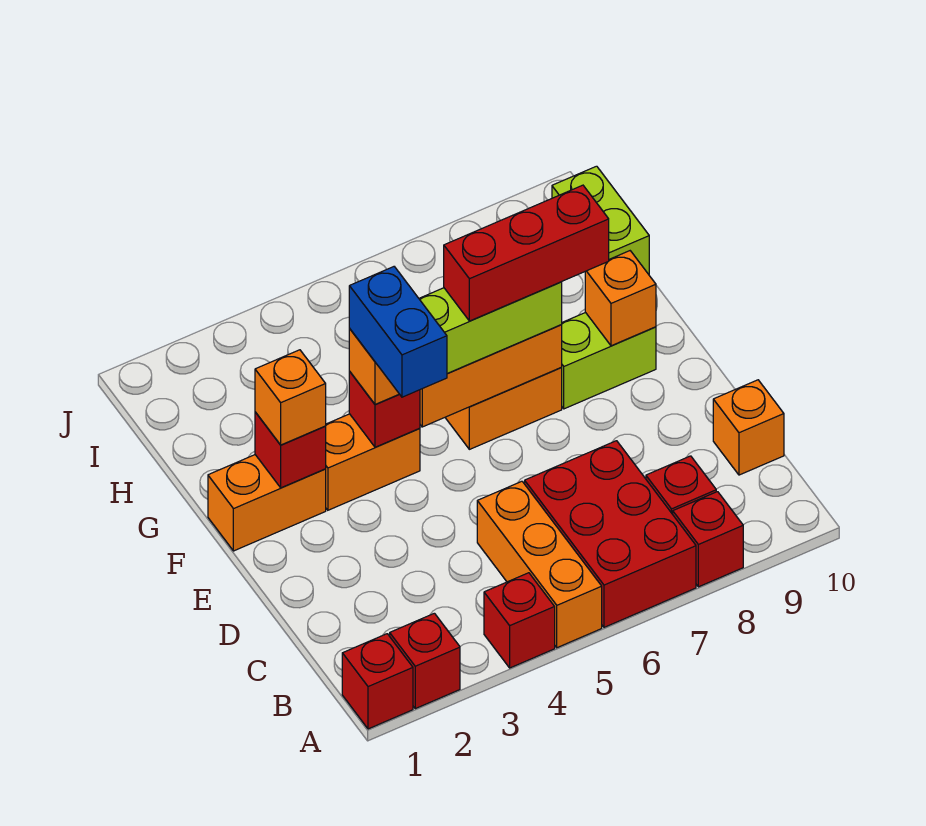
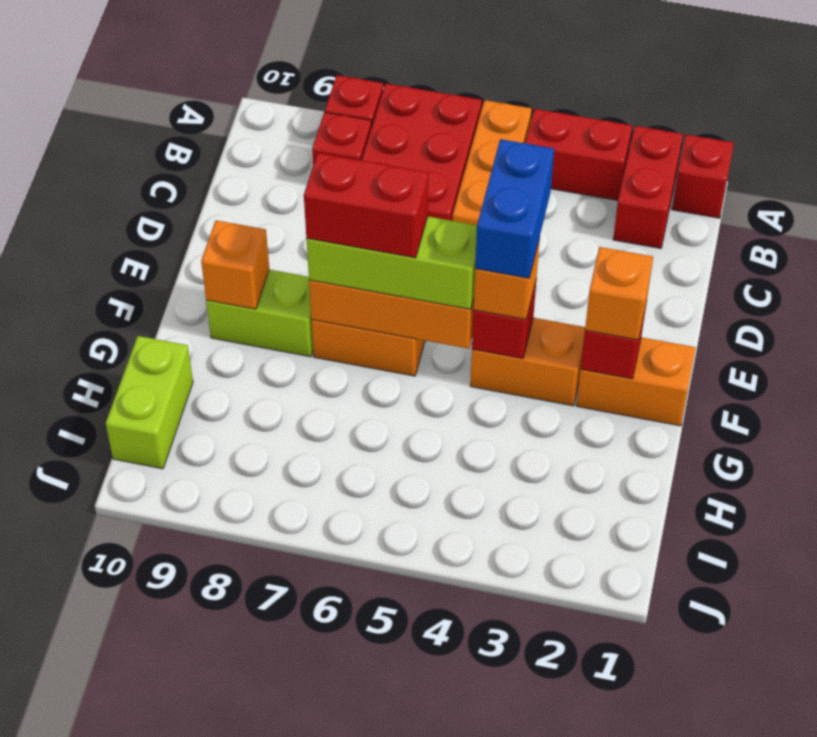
red brick A2 level 1 -> red brick A2:B2 level 1
red brick A4 level 1 -> red brick A3:A4 level 1
orange brick C10 level 1 -> none
red brick F6:F8 level 4 -> red brick F6:F7 level 4

